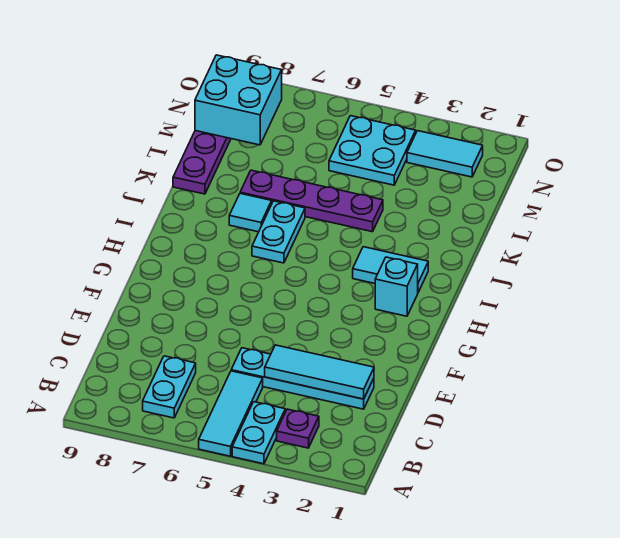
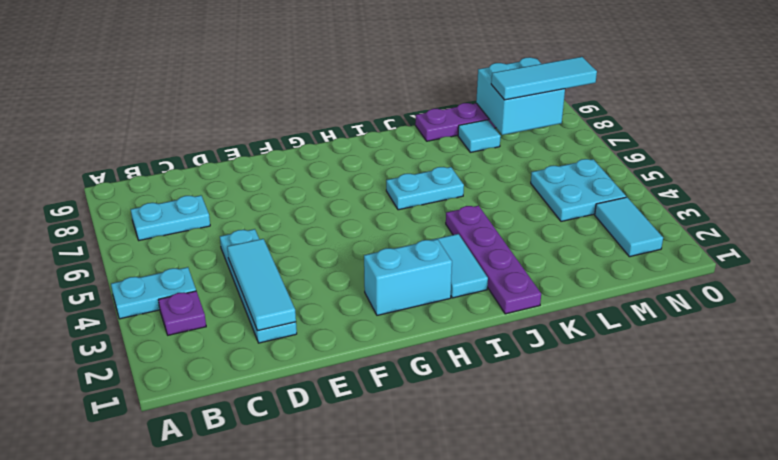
cyan tile A5:C5 level 1 -> cyan tile M8:O8 level 3
cyan brick H2 level 1 -> cyan brick G2:H2 level 1
cyan tile J7 level 1 -> cyan tile L8 level 1
purple plate K4:K7 level 1 -> purple plate J1:J4 level 1

